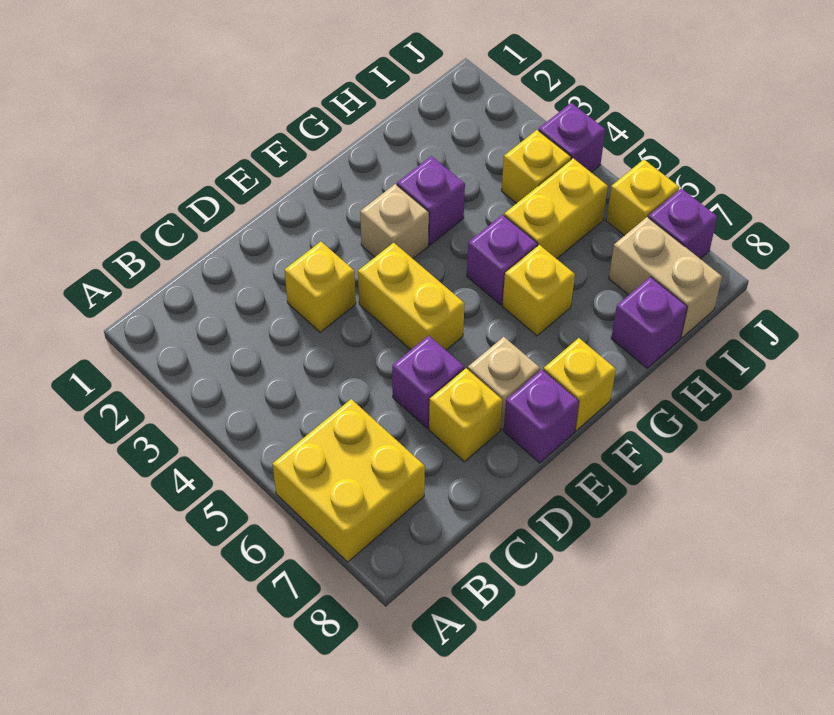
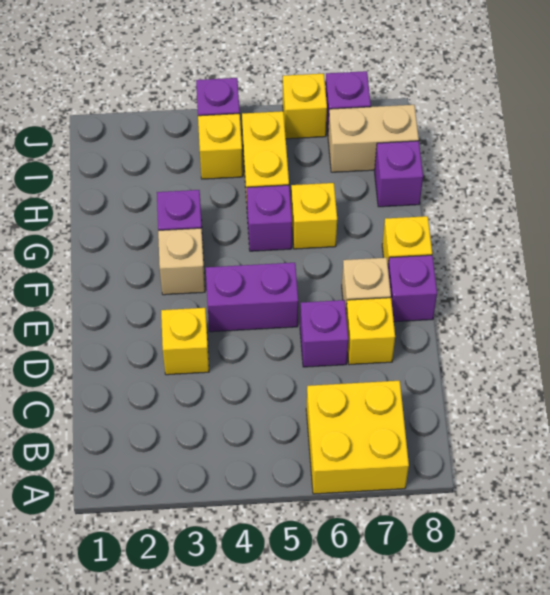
yellow brick E4:E5 level 1 -> purple brick E4:E5 level 1

